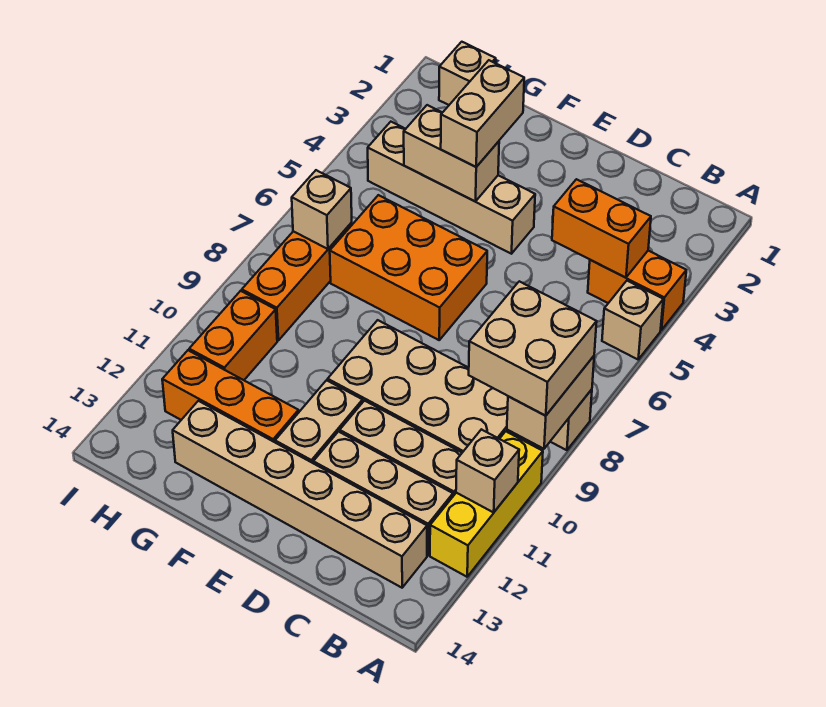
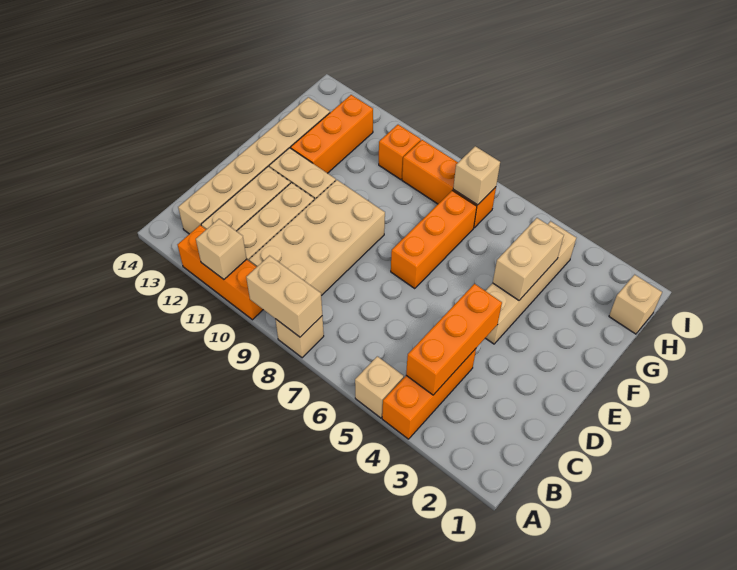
orange brick A4:B4 level 1 -> orange brick A4:C4 level 1
tan brick A8:B9 level 3 -> none
yellow brick A10:A12 level 1 -> orange brick A10:A12 level 1
orange brick B4:C4 level 2 -> orange brick B4:D4 level 2
orange brick E6:G7 level 1 -> orange brick E7:G7 level 1
tan brick F3:F4 level 3 -> none
orange brick H10:H11 level 1 -> orange brick H10 level 1

